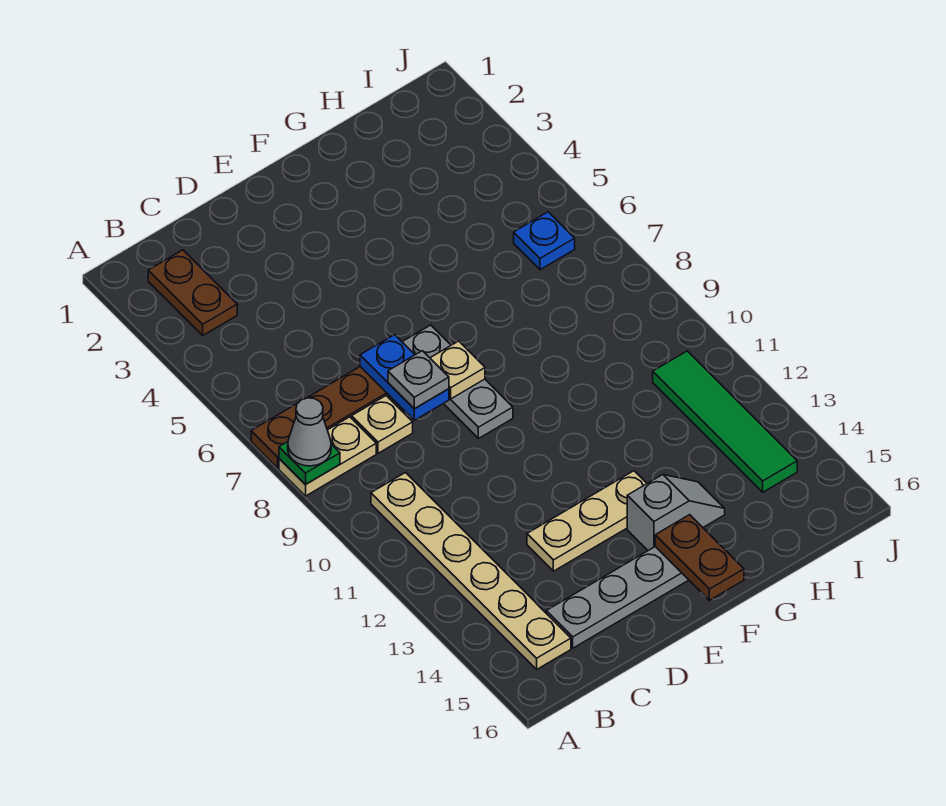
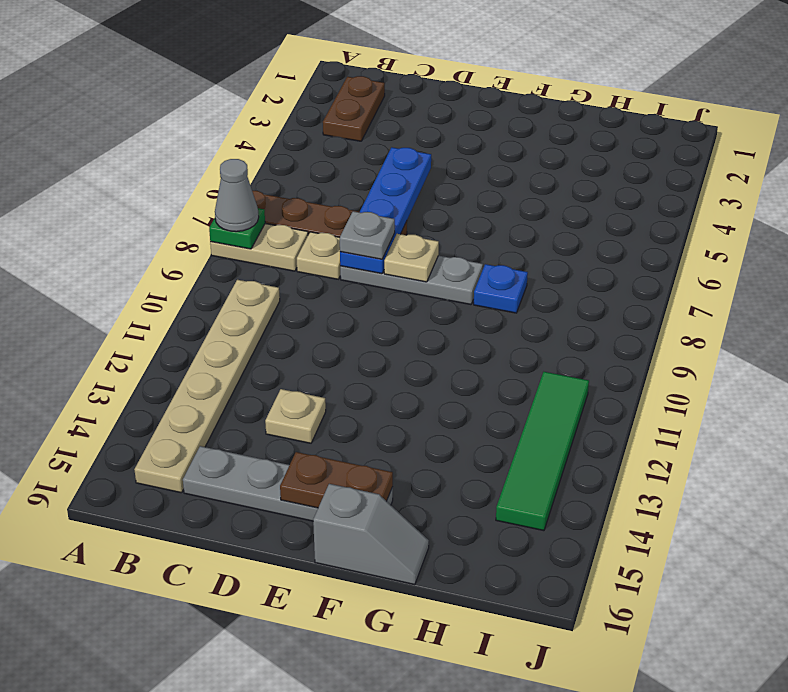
blue plate D7:D8 level 2 -> blue plate D5:D8 level 2
tan plate D13:F13 level 1 -> tan plate D13 level 1
grey plate E7:E9 level 1 -> grey plate D8:F8 level 1
grey slope F14:G14 level 1 top F -> grey slope F16:G16 level 1 top F
brown plate F15:F16 level 2 -> brown plate E15:F15 level 2
blue plate I6 level 1 -> blue plate G8 level 1

